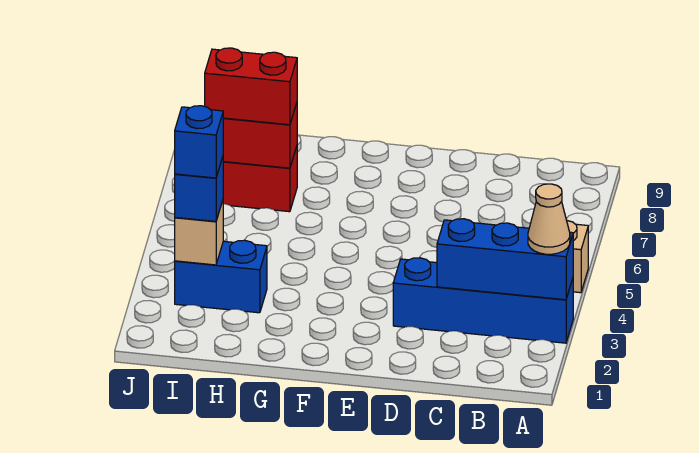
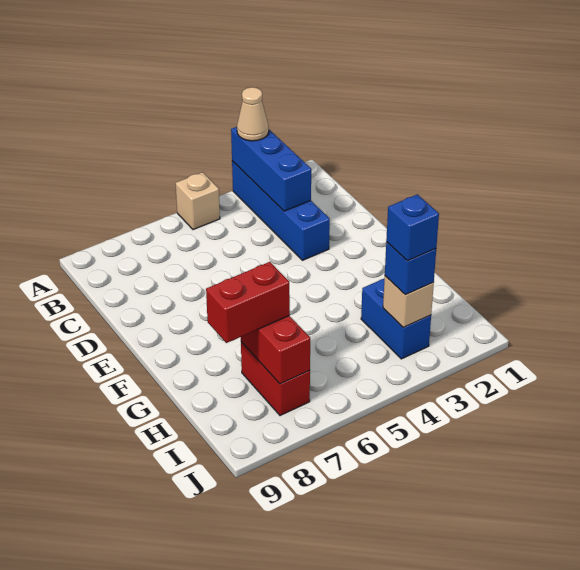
red brick H7:I7 level 3 -> red brick H7:H8 level 3

